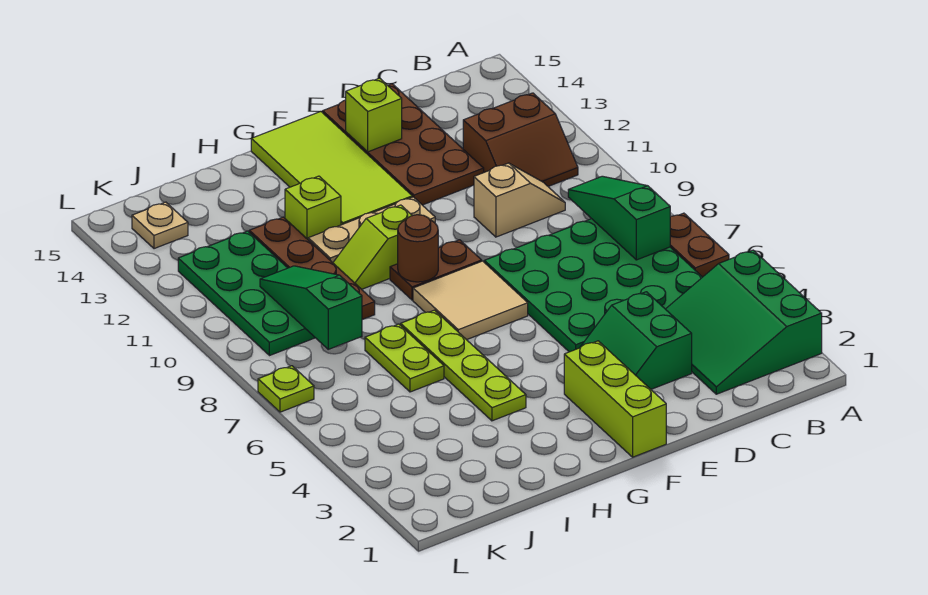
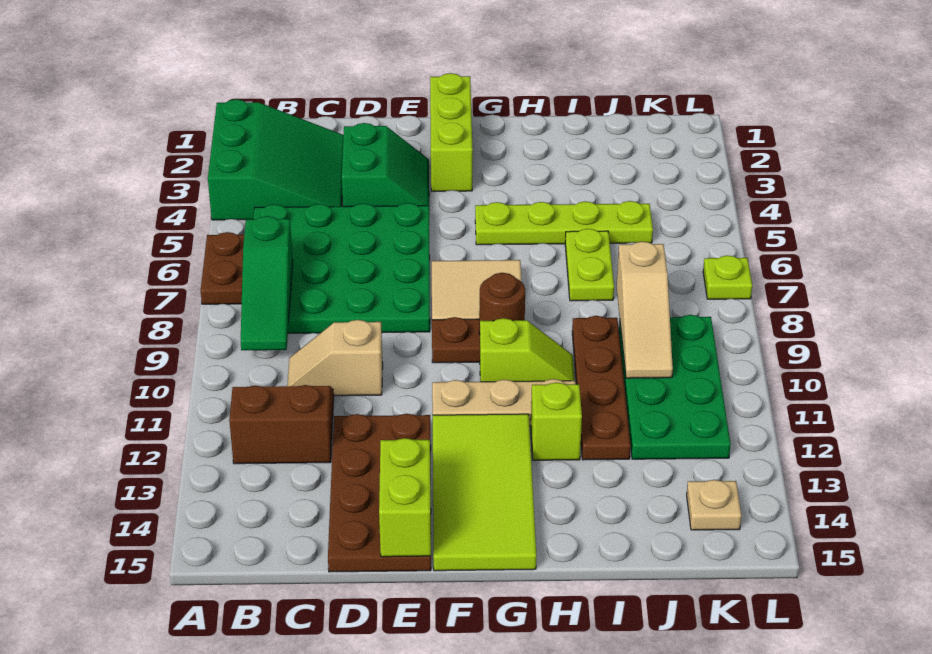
lime brick E14 level 2 -> lime brick E14:E15 level 2
lime plate H4:H7 level 1 -> lime plate G5:J5 level 1
green slope J8:J10 level 2 top 8 -> tan slope J8:J10 level 2 top 8

